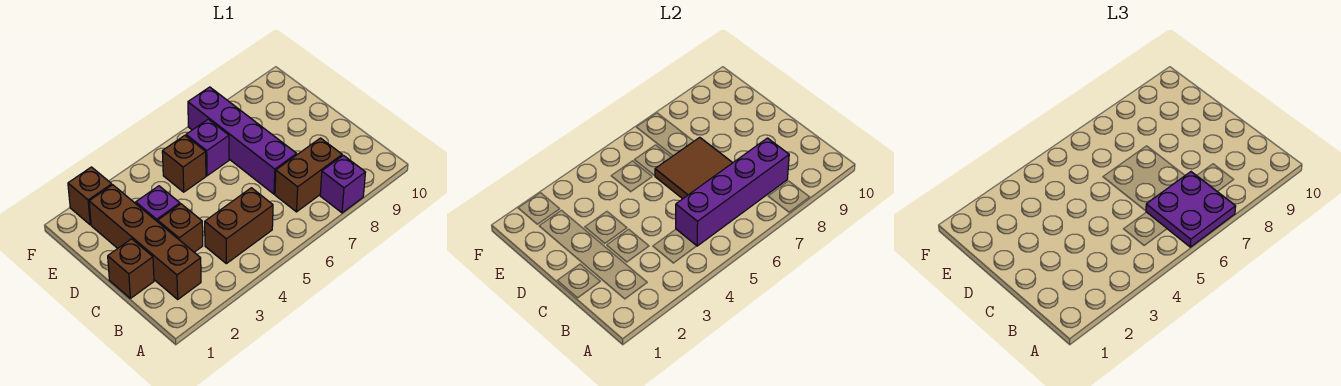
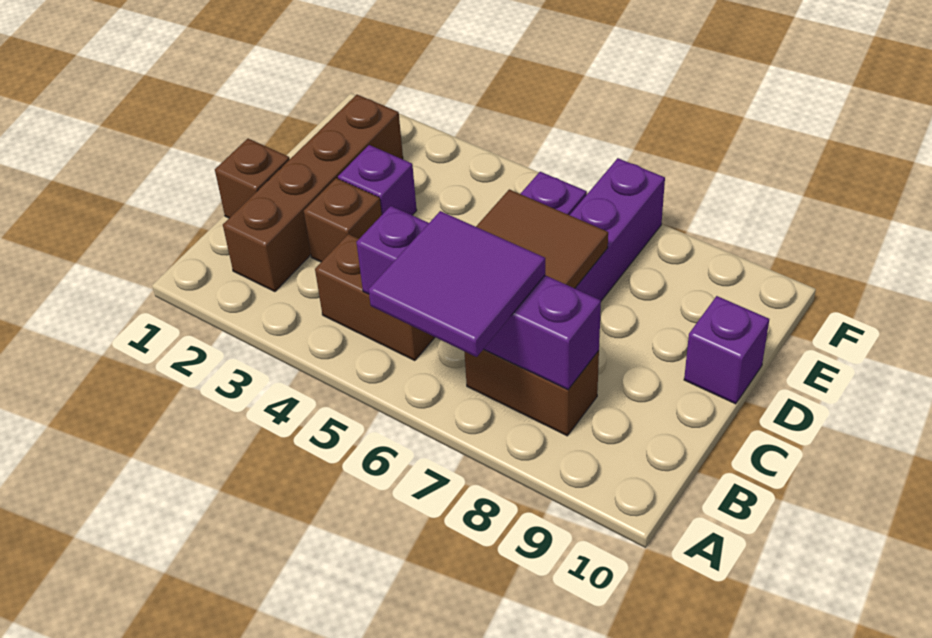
purple plate A6:B7 level 3 -> purple tile A6:B7 level 3
purple brick A8 level 1 -> purple brick D10 level 1
brown brick E5 level 1 -> none
brown brick F2 level 1 -> none

